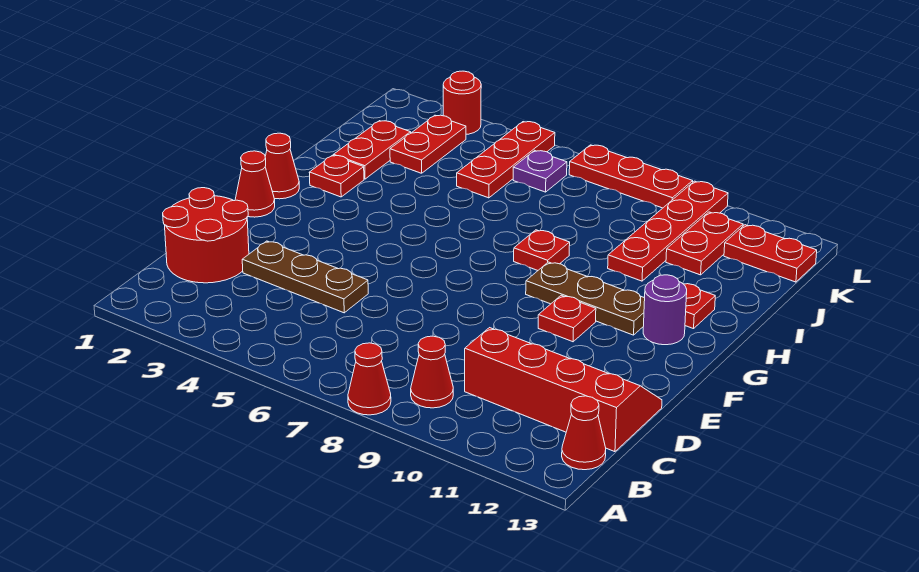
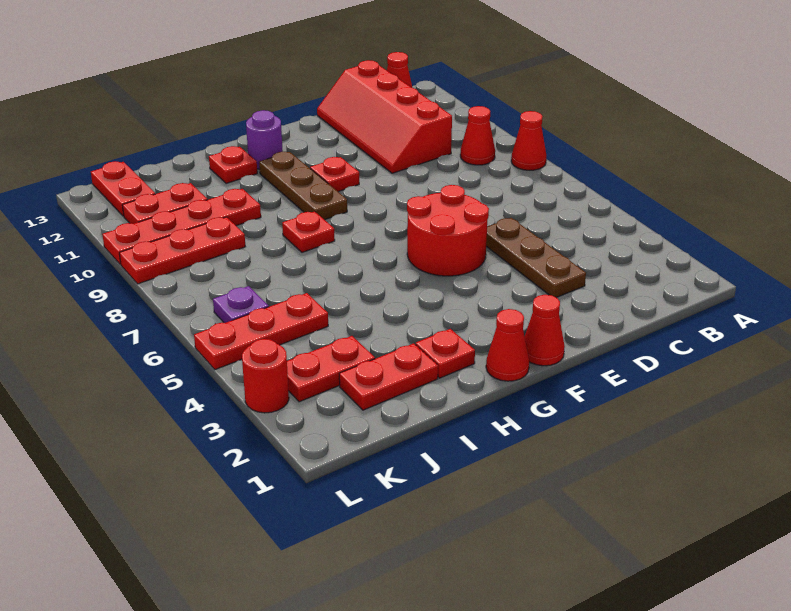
red round brick C1:D2 level 1 -> red round brick E5:F6 level 1
red plate L7:L9 level 1 -> red plate J9:L9 level 1

